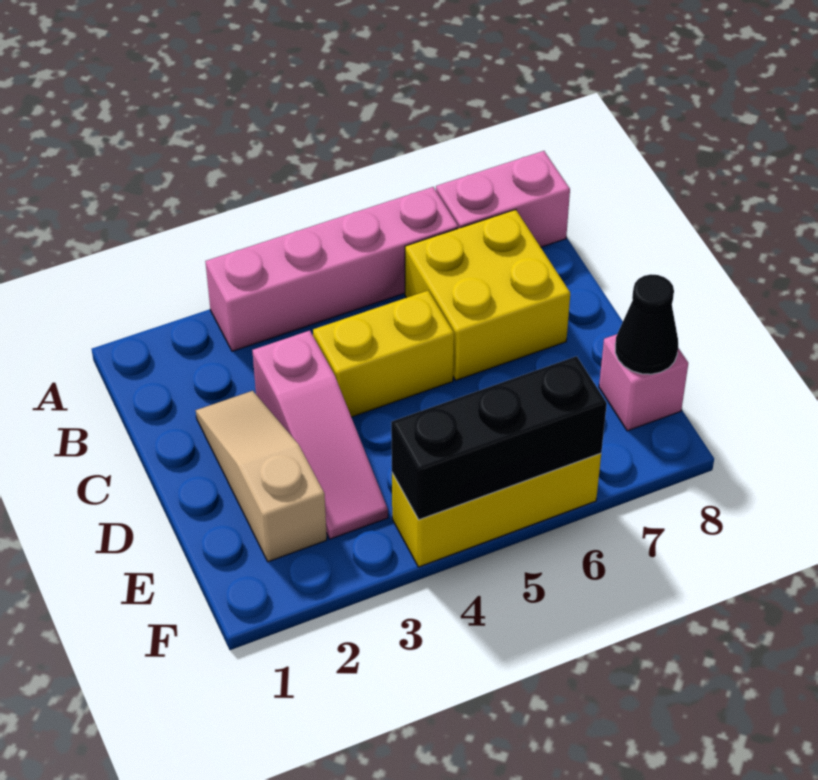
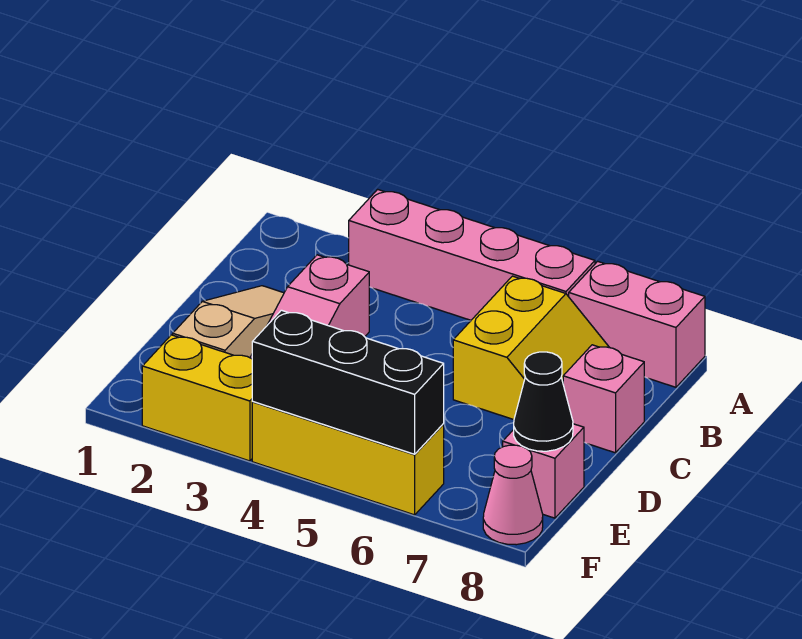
yellow brick B6:C7 level 1 -> yellow slope B6:C7 level 1 top 6
yellow brick C4:C5 level 1 -> yellow brick F2:F3 level 1
none -> pink brick C8 level 1
none -> pink cone F8 level 1

